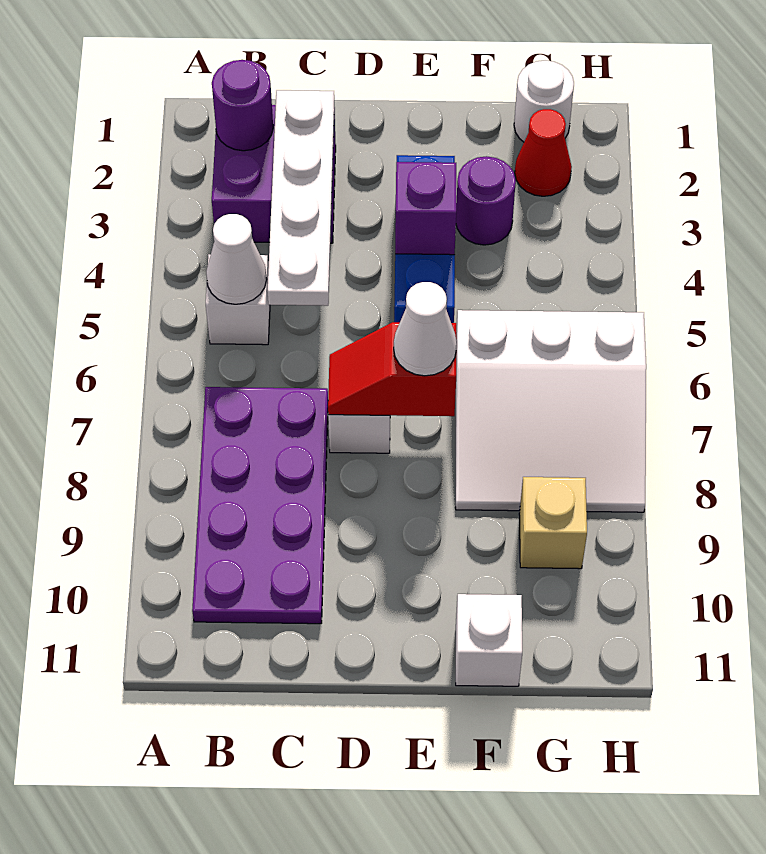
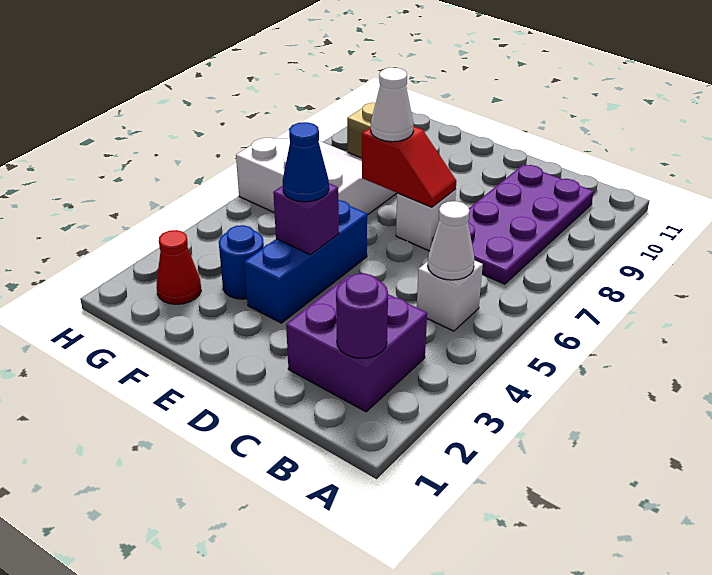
white plate C2:C5 level 2 -> none
none -> blue cone E4 level 3
purple round brick F3 level 1 -> blue round brick F3 level 1
white brick F11 level 1 -> none
white round brick G1 level 1 -> none

